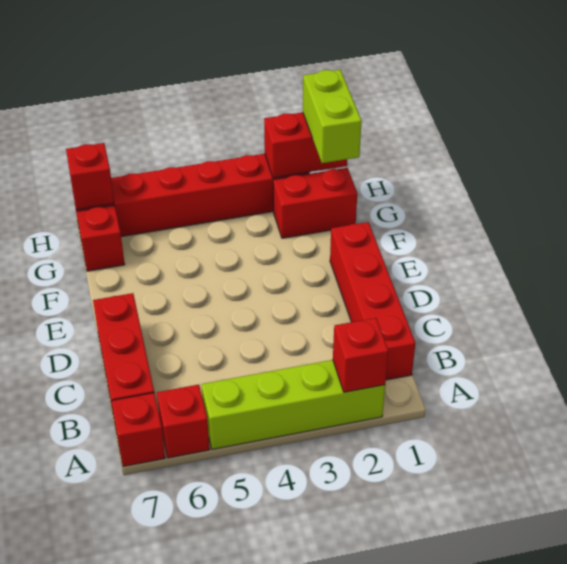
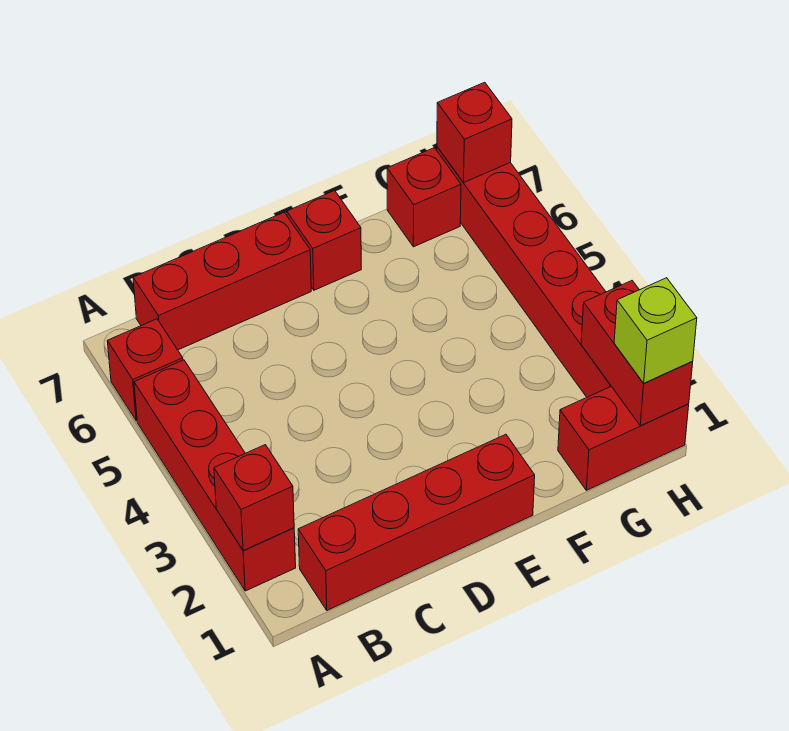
lime brick A2:A5 level 1 -> red brick A2:A5 level 1
red brick A7 level 1 -> red brick E7 level 1
red brick G1:G2 level 1 -> red brick G1:H1 level 1
lime brick G1:H1 level 3 -> lime brick H1 level 3

